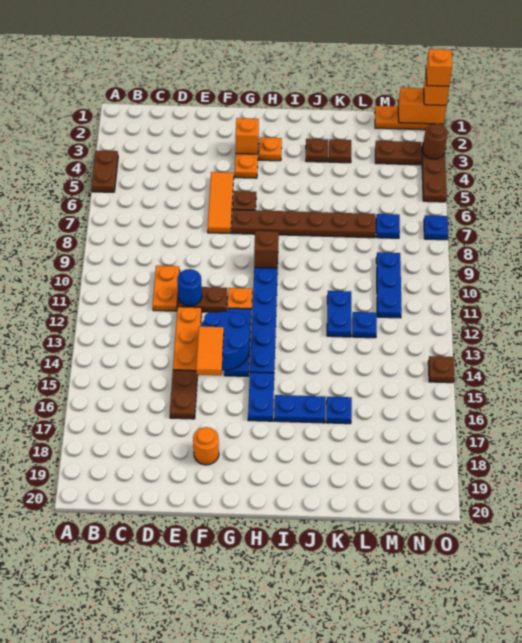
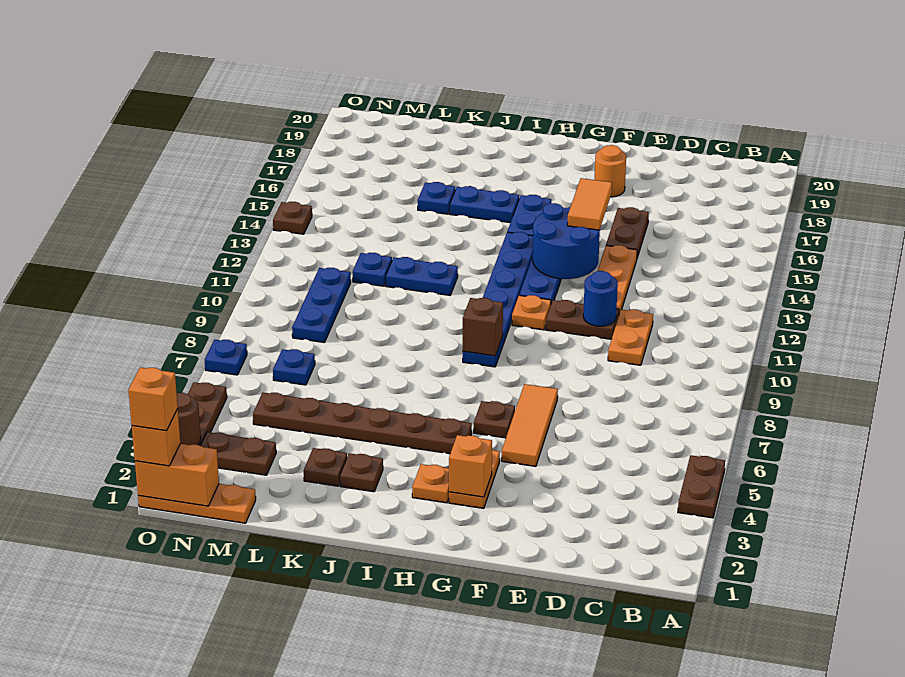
brown plate G7:L7 level 1 -> brown plate H5:M5 level 1
blue plate K11:K12 level 1 -> blue plate J12:K12 level 1

